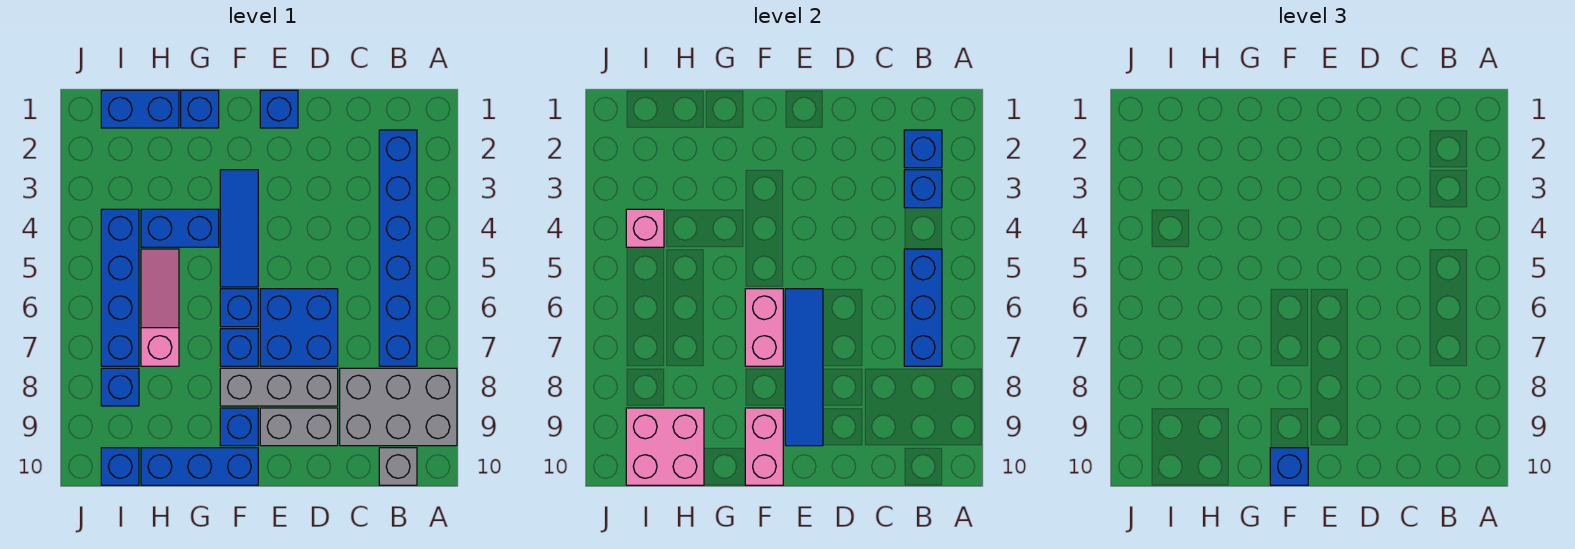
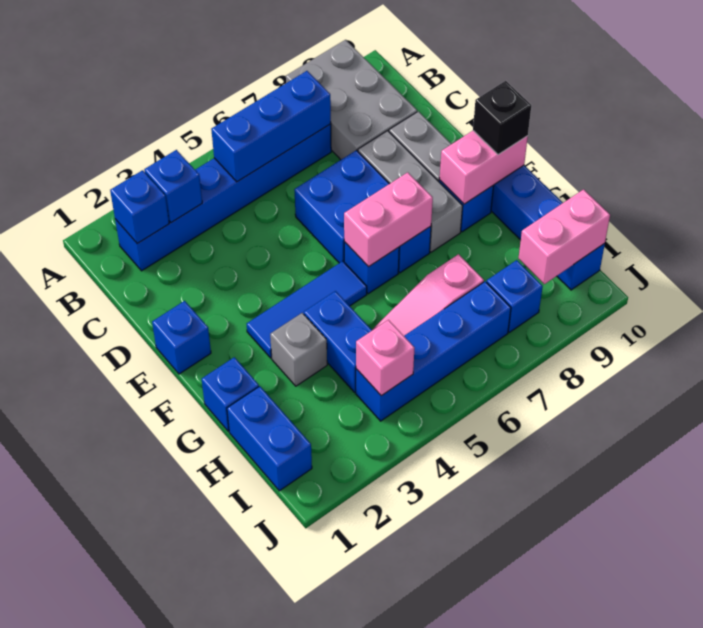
grey brick B10 level 1 -> grey brick G3 level 1
blue tile E6:E9 level 2 -> none
blue brick F10 level 3 -> black brick F10 level 3
pink brick H9:I10 level 2 -> pink brick I9:I10 level 2

